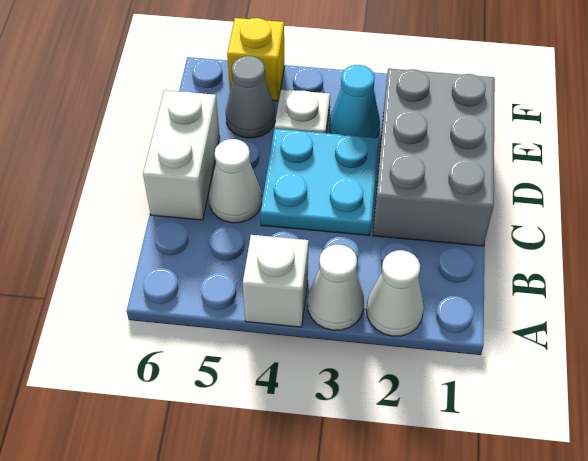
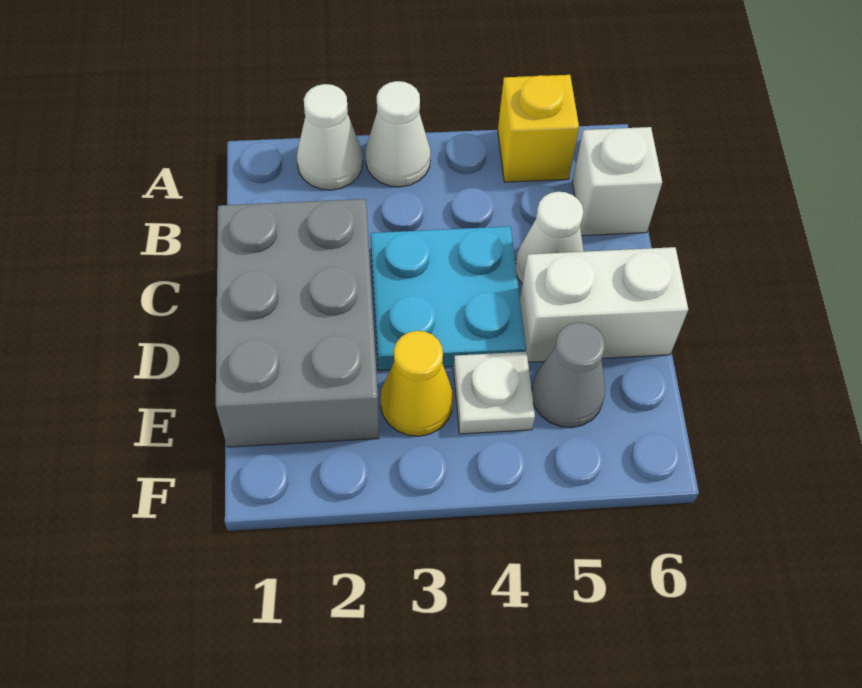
white brick A4 level 1 -> white brick B6 level 1
white brick C6:D6 level 1 -> white brick D5:D6 level 1
cyan cone E3 level 1 -> yellow cone E3 level 1
yellow brick F5 level 1 -> yellow brick A5 level 1

